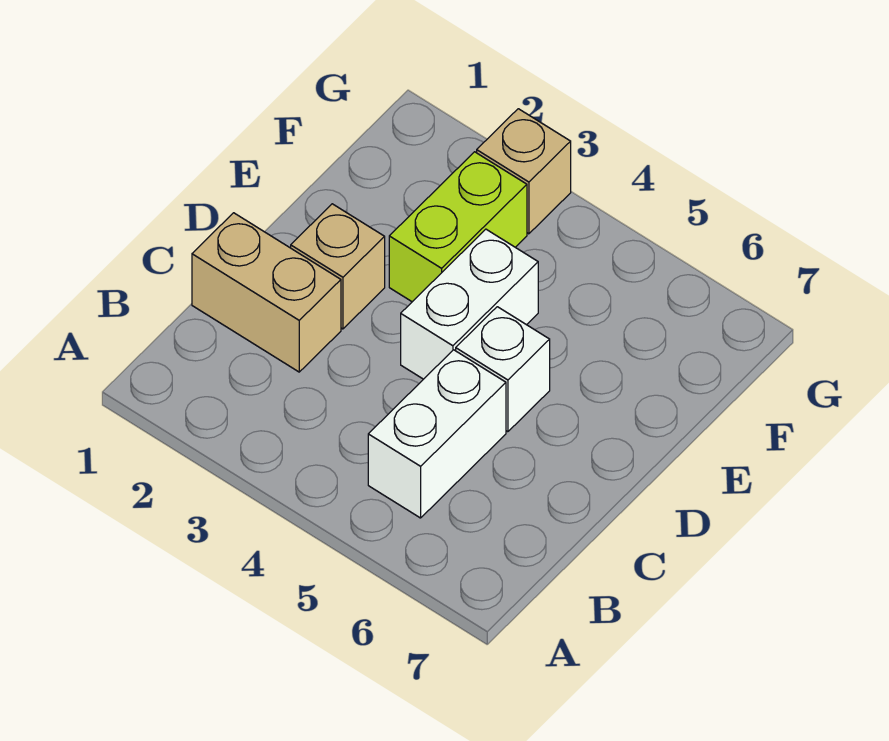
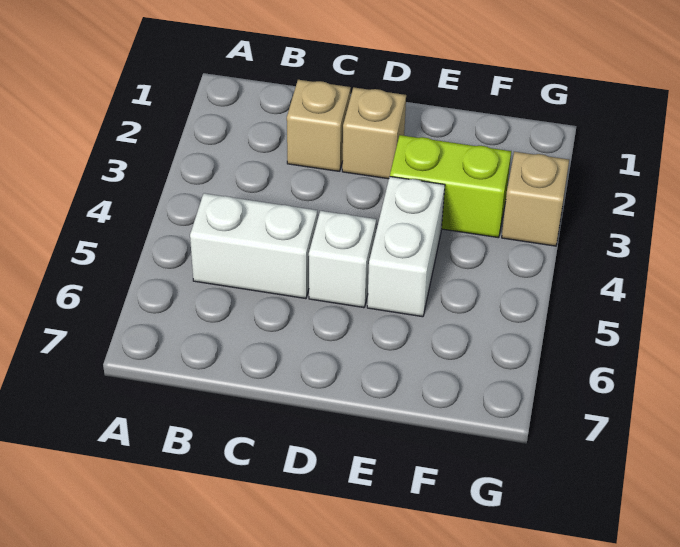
tan brick C1:C2 level 1 -> tan brick C2 level 1
white brick D4:E4 level 1 -> white brick E4:E5 level 1

